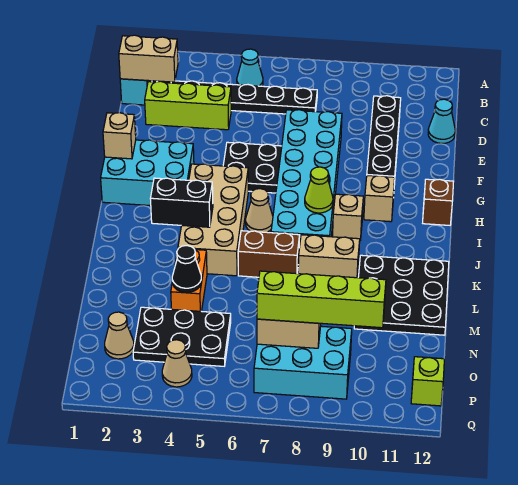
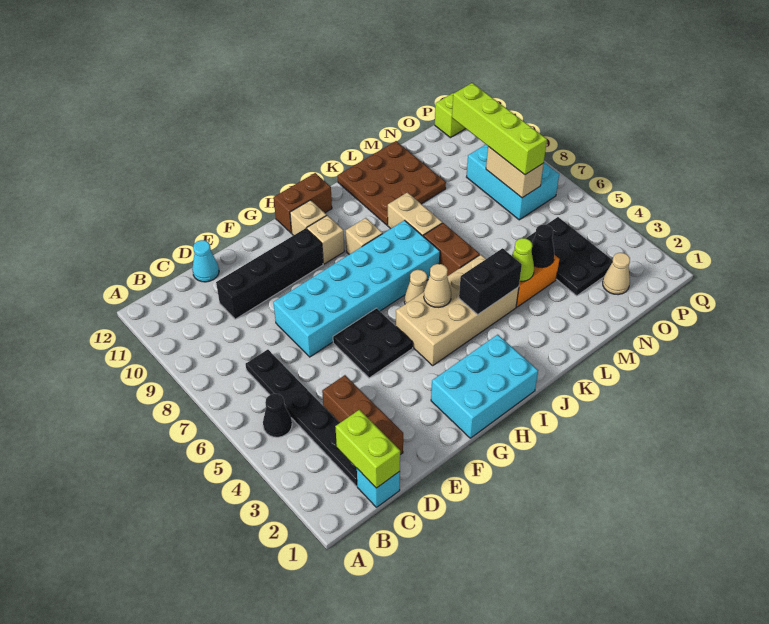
cyan cone B5 level 1 -> black cone B5 level 1
tan brick C1:C2 level 2 -> lime brick C1:C2 level 2
lime brick D2:D4 level 1 -> brown brick D2:D4 level 1
cyan brick G1:H3 level 1 -> cyan brick G1:I2 level 1
tan brick G1 level 2 -> tan brick H11 level 1
brown brick H12 level 1 -> brown brick H12:I12 level 1
lime cone I8 level 2 -> lime cone L4 level 2
black brick J3:J4 level 2 -> black brick J4:K4 level 2
black plate K10:M12 level 1 -> brown plate K10:M12 level 1
tan cone P4 level 1 -> tan cone I5 level 2

